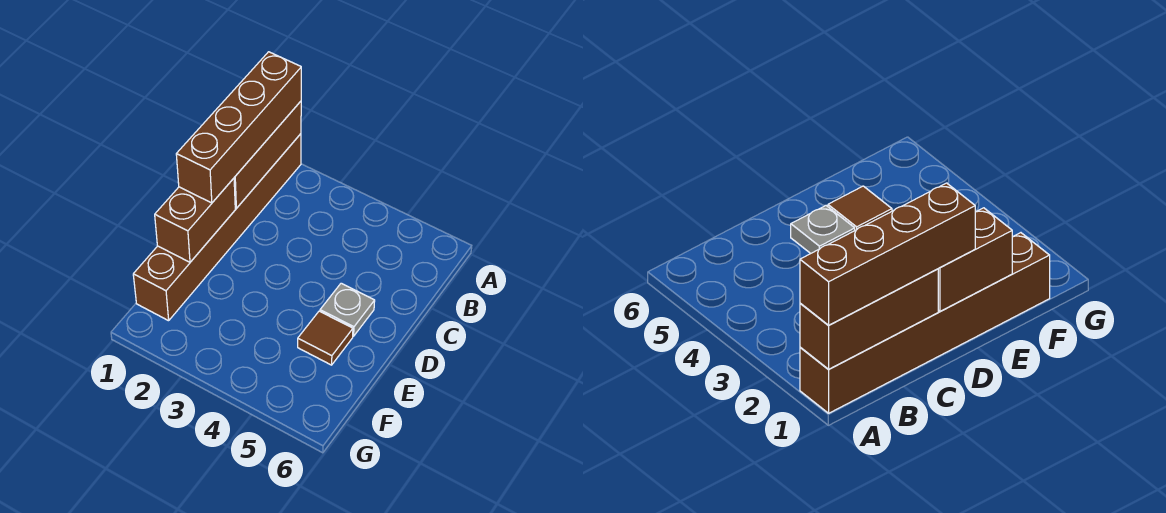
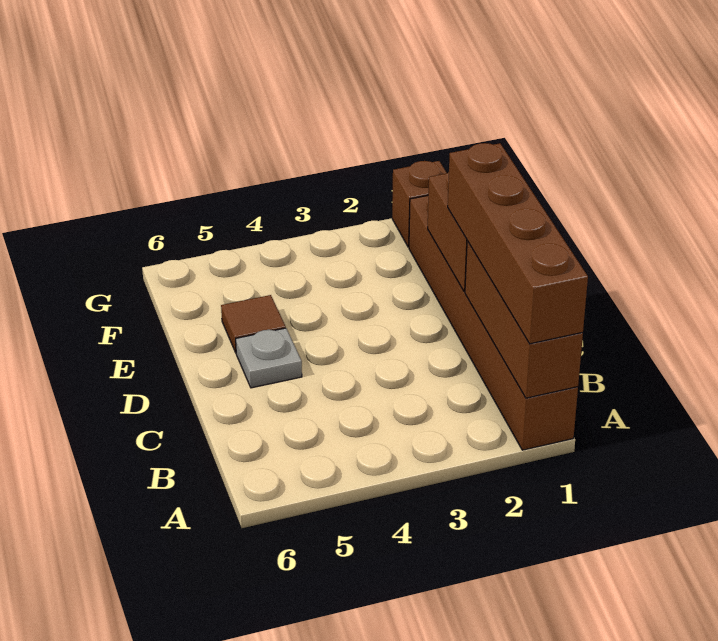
none -> brown brick G1 level 1

